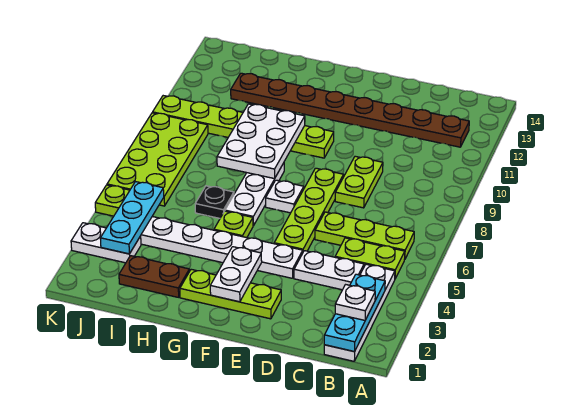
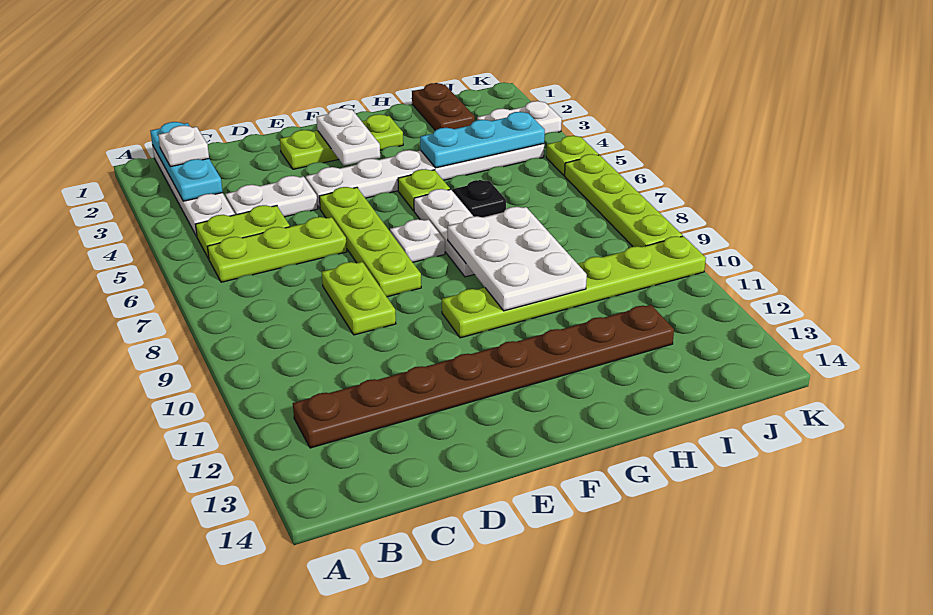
brown plate H2:I2 level 1 -> brown plate I1:I2 level 1
cyan plate J3:J5 level 2 -> cyan plate H4:J4 level 2
lime plate J6:K9 level 1 -> lime plate K6:K9 level 1

